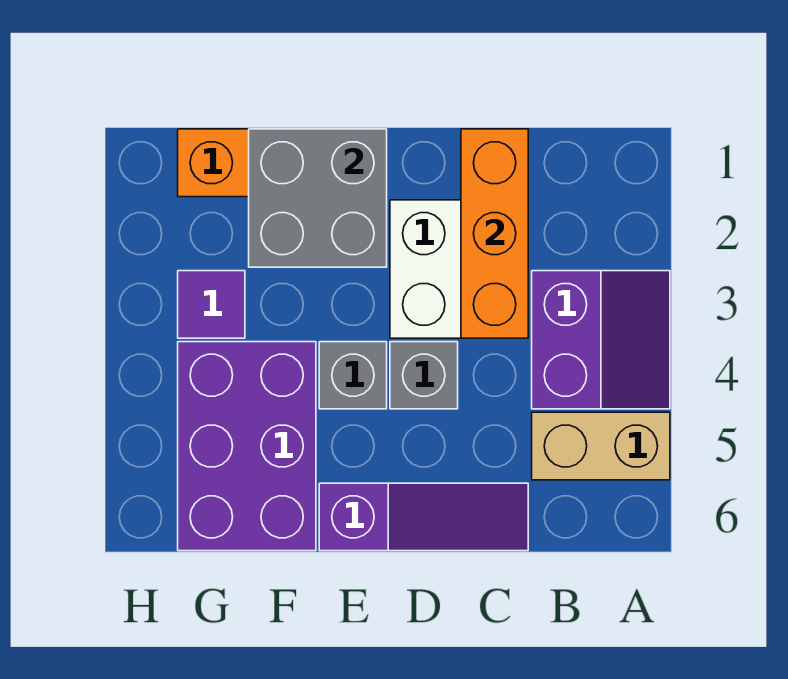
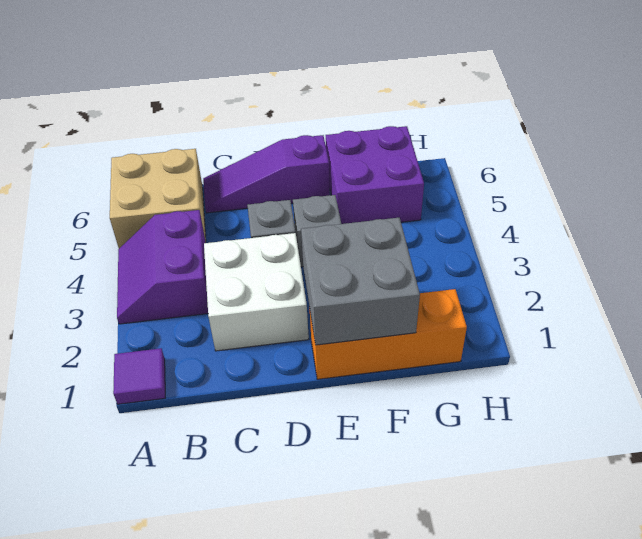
tan brick A5:B5 level 1 -> tan brick A5:B6 level 1
orange brick C1:C3 level 2 -> none
purple brick F4:G6 level 1 -> purple brick F5:G6 level 1
purple tile G3 level 1 -> purple tile A1 level 1

